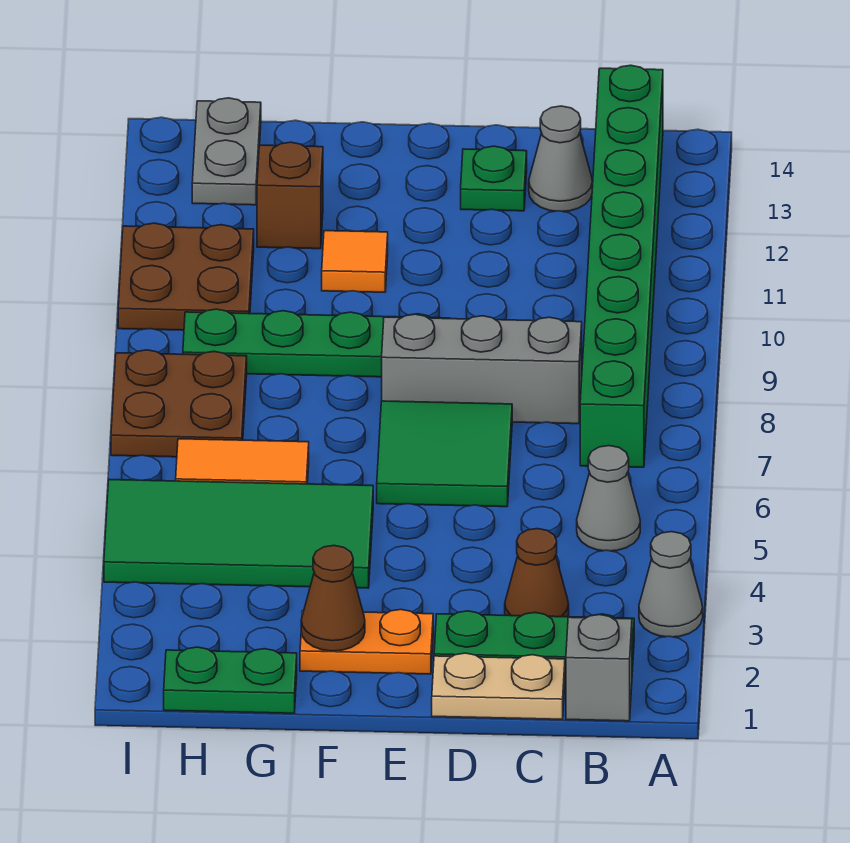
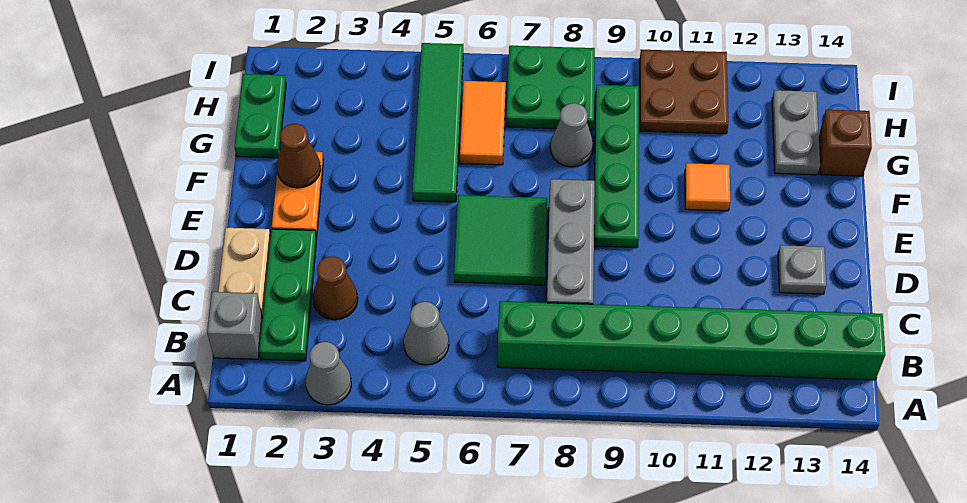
grey cone C13 level 1 -> grey cone G8 level 1
green plate D13 level 1 -> grey plate D13 level 1
green tile F4:I5 level 1 -> green tile F5:I5 level 1
brown brick G12 level 1 -> brown brick G14 level 1
brown plate H7:I8 level 1 -> green plate H7:I8 level 1
grey plate H13:H14 level 1 -> grey plate G13:H13 level 1

